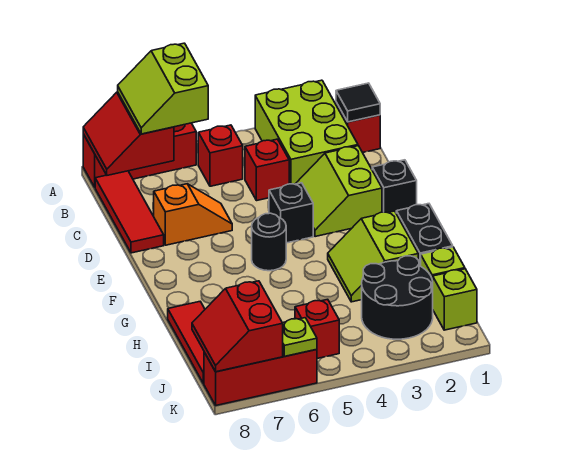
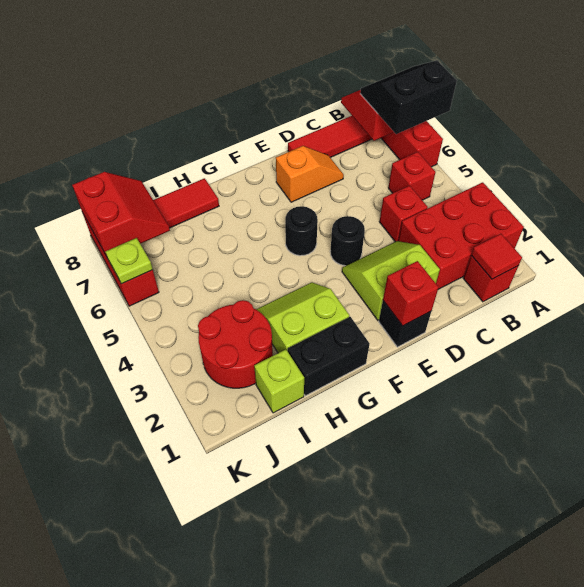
lime brick A2:C3 level 1 -> red brick A2:C3 level 1
lime slope A6:B7 level 3 top 6 -> black slope A6:B7 level 3 top 6
black tile B1 level 2 -> red tile B1 level 2
orange slope D6:D7 level 1 top 7 -> orange slope D7:E7 level 1 top E
black brick E4 level 1 -> black round brick E4 level 1
black round brick I2:J3 level 1 -> red round brick I2:J3 level 1
lime brick J1 level 1 -> none
red brick J5 level 1 -> red brick E1 level 2
red slope J7:K8 level 2 top 7 -> red slope J7:K8 level 2 top K

